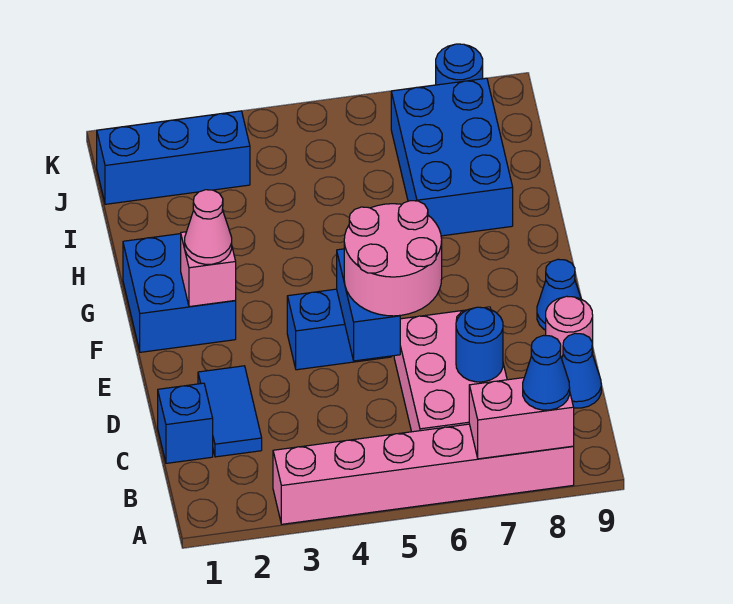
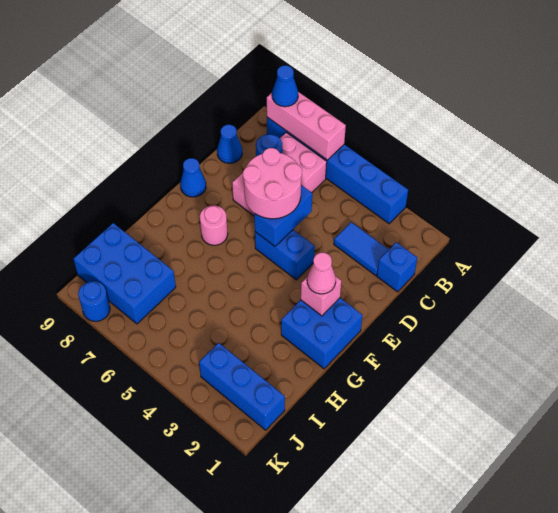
pink brick A3:A8 level 1 -> blue brick A3:A8 level 1
pink brick A7:A8 level 2 -> pink brick A6:A8 level 2
blue tile C2:D2 level 1 -> blue tile C2:C3 level 1
pink round brick D9 level 1 -> pink round brick F7 level 1
blue brick H7:J8 level 1 -> blue brick I7:J9 level 1

